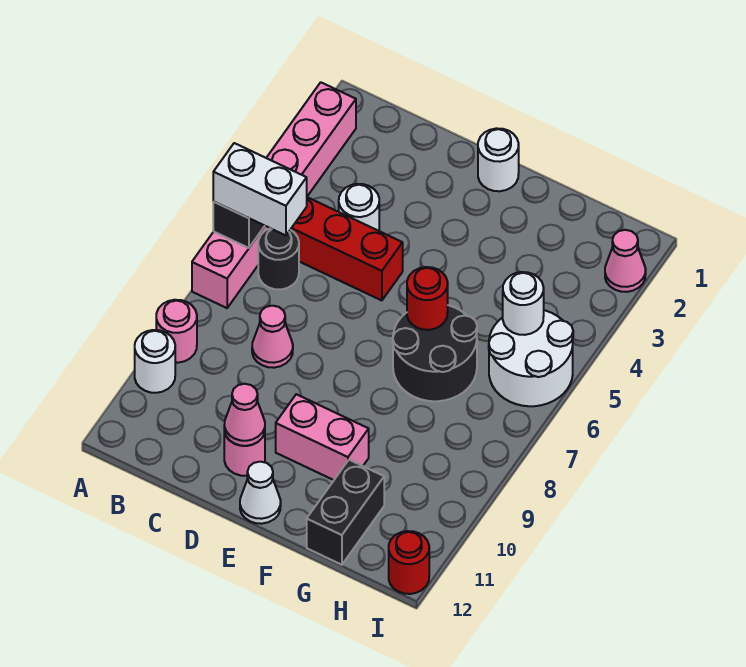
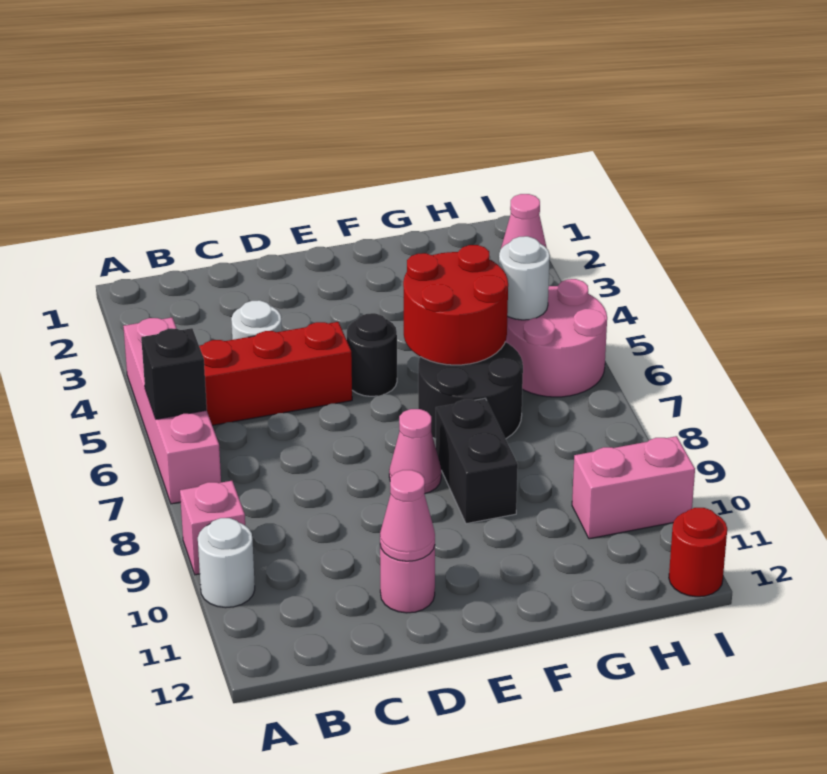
pink brick A2:A7 level 1 -> pink brick A4:A7 level 1
white brick A6:B6 level 3 -> none
pink round brick A9 level 1 -> pink brick A9 level 1
black round brick B6 level 1 -> black round brick E5 level 1
pink cone C8 level 1 -> pink cone E8 level 1
white round brick E1 level 1 -> none
pink brick E10:F10 level 1 -> pink brick H10:I10 level 1
white cone E12 level 1 -> none
red round brick F6 level 2 -> red round brick F5:G6 level 2
black brick G11:G12 level 1 -> black brick F8:F9 level 1
white round brick H5:I6 level 1 -> pink round brick H5:I6 level 1

